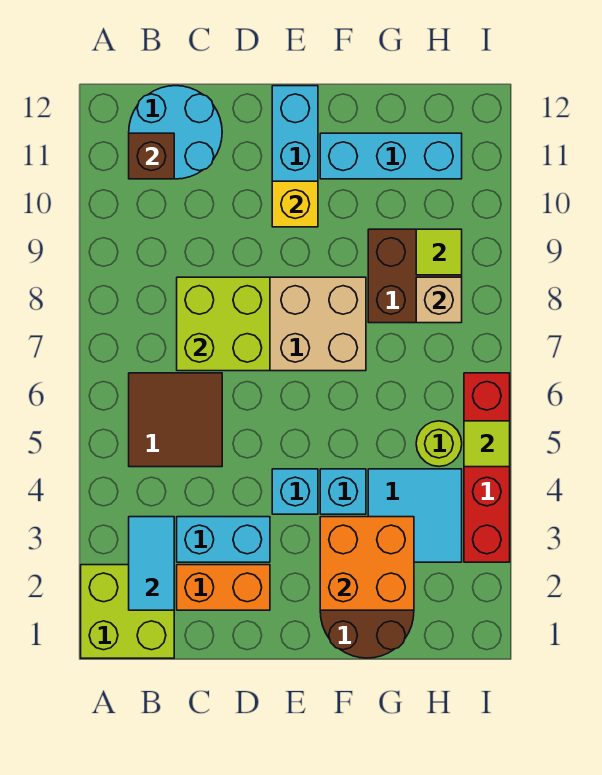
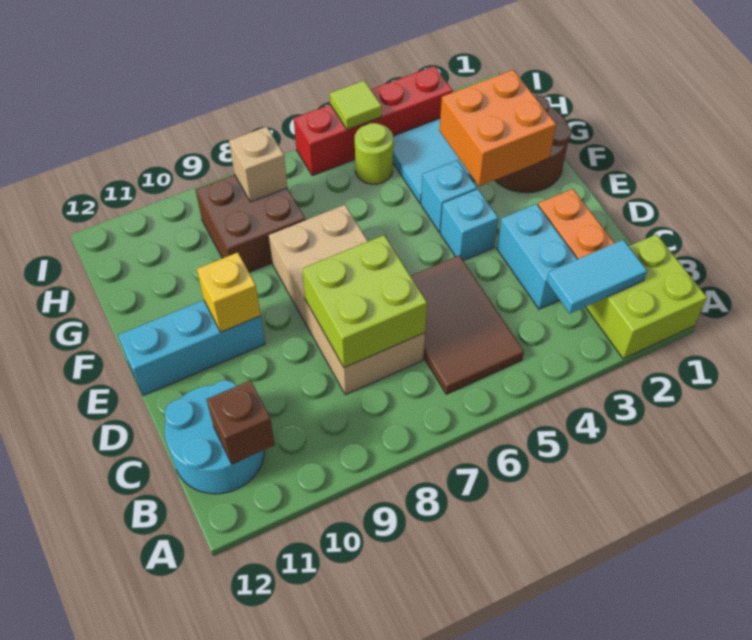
brown tile B5:C6 level 1 -> brown tile B5:D6 level 1
cyan brick F11:H11 level 1 -> none
lime tile H9 level 2 -> none

